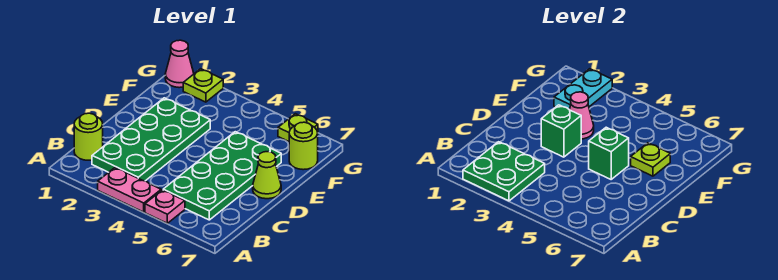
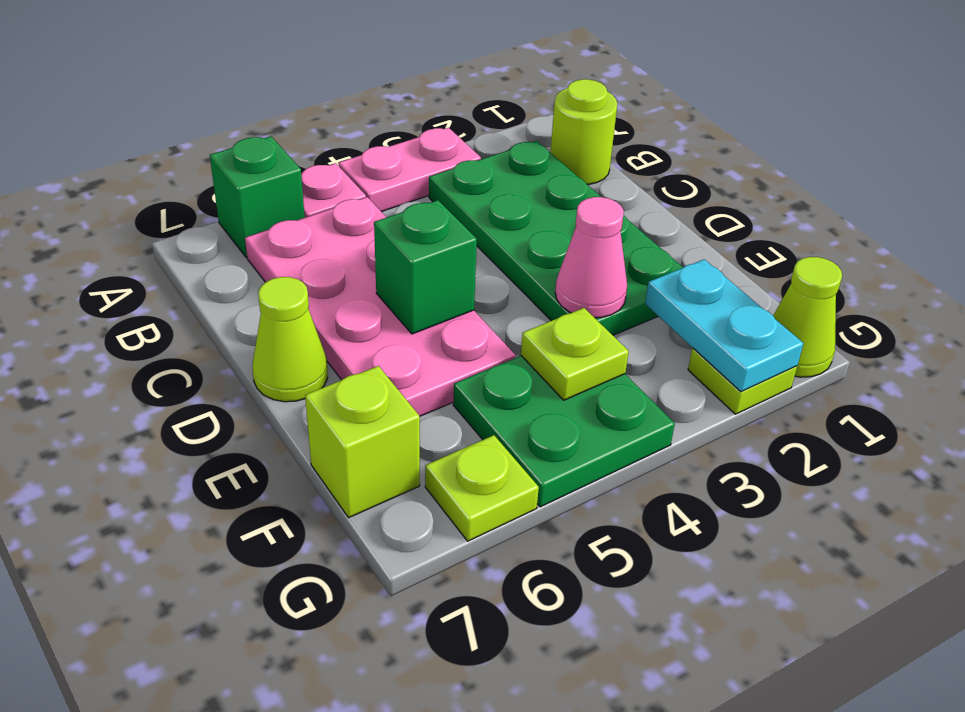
green plate A2:B3 level 2 -> green plate F4:G5 level 1
green plate B5:E6 level 1 -> pink plate B5:E6 level 1
green brick D3 level 2 -> green brick A6 level 1
lime plate E6 level 2 -> lime plate F4 level 2
lime round brick F7 level 1 -> lime brick F7 level 1
pink cone G1 level 1 -> lime cone G1 level 1

